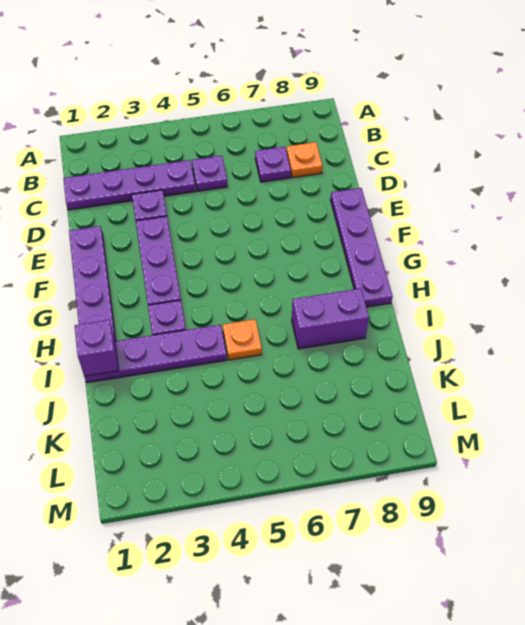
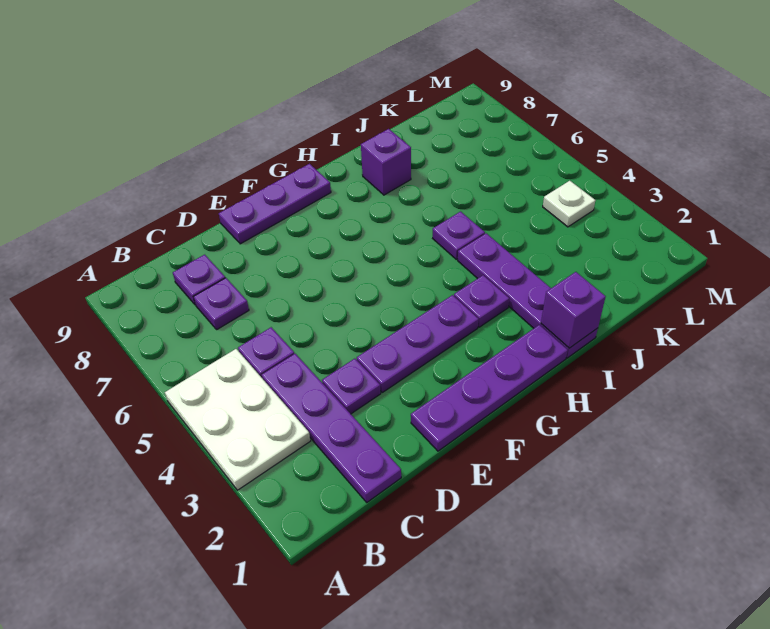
none -> white plate A3:B5 level 1
orange plate C8 level 1 -> purple plate C8 level 1
purple plate E9:H9 level 1 -> purple plate E9:G9 level 1
orange plate I5 level 1 -> purple plate I5 level 1
purple brick I7:I8 level 1 -> purple brick I8 level 1
none -> white plate L4 level 1

